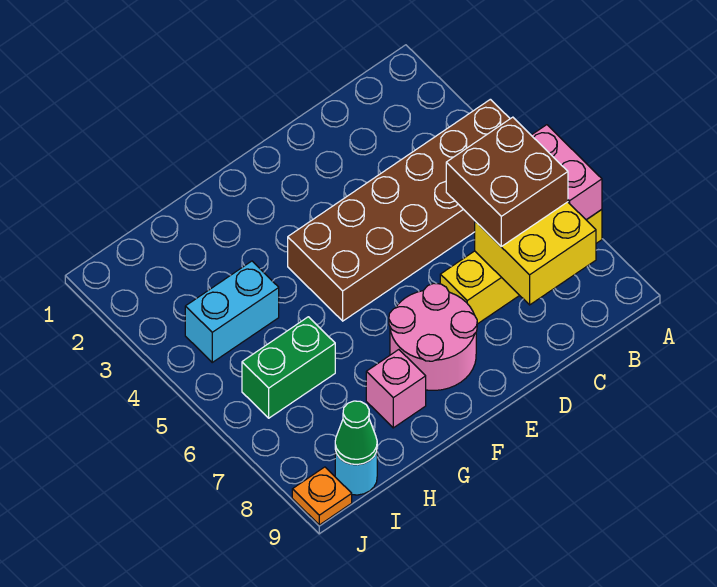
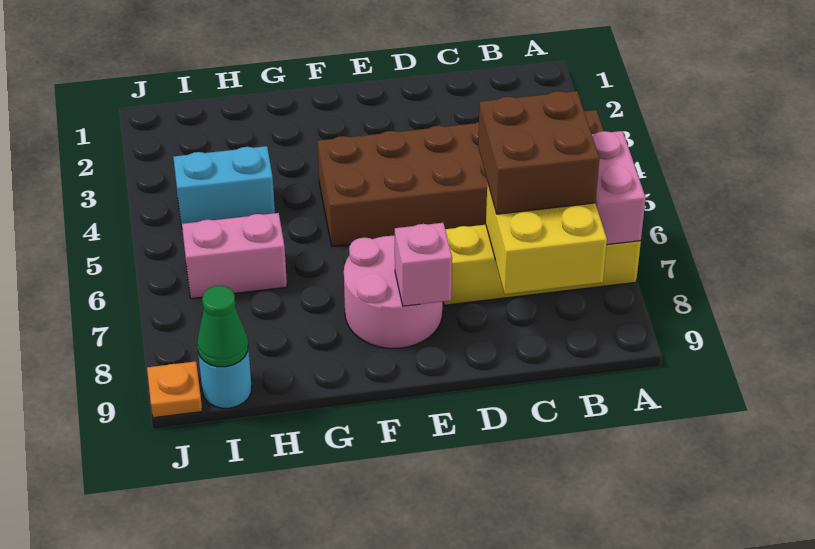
pink brick G8 level 1 -> pink brick E8 level 2
green brick H6:I6 level 1 -> pink brick H6:I6 level 1

